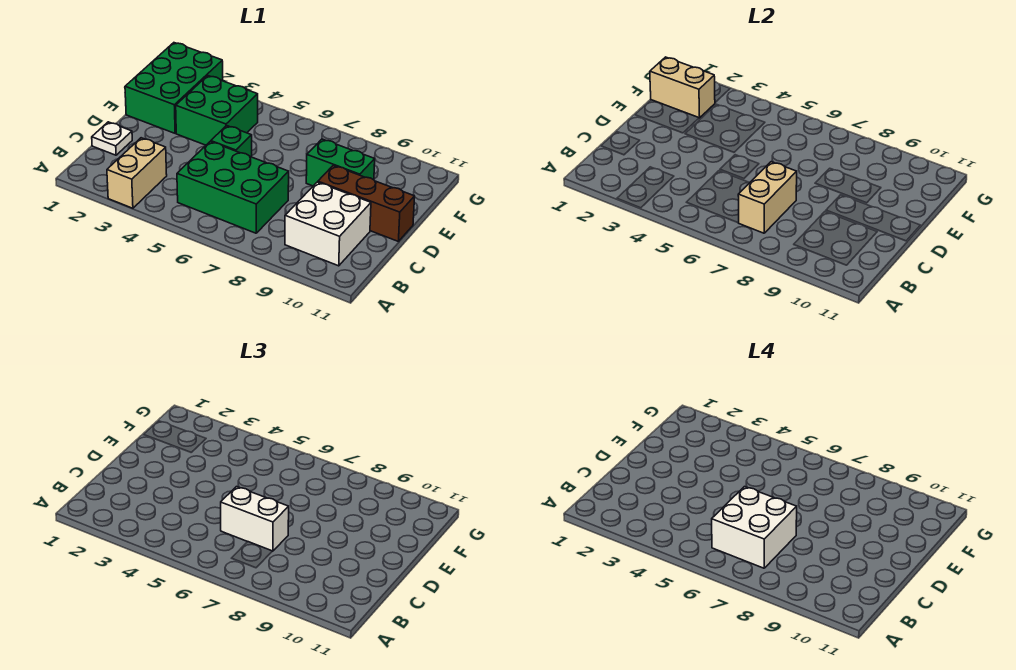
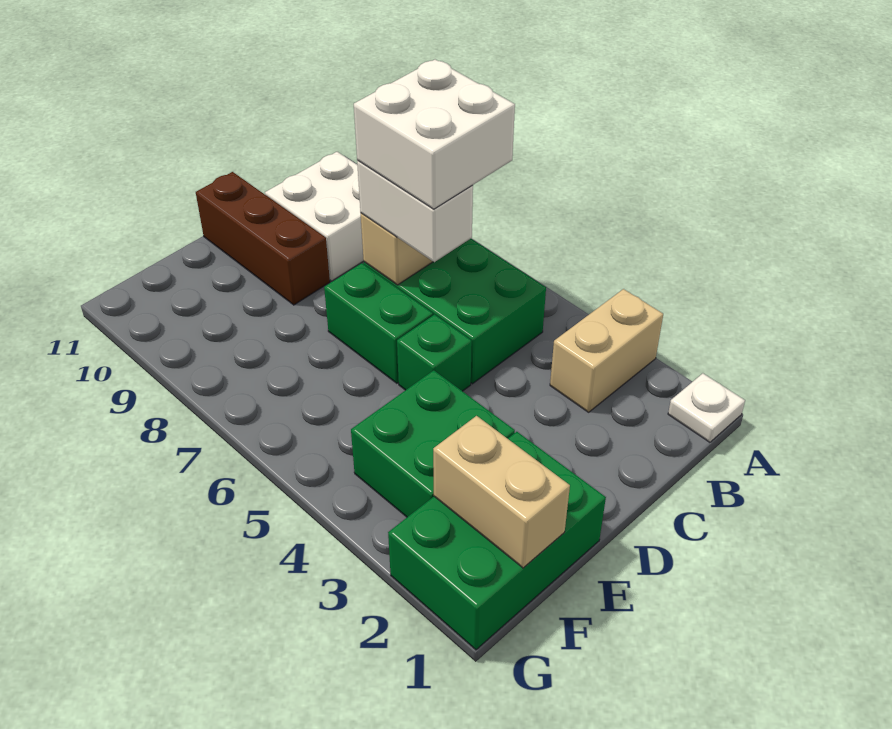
white plate C1 level 1 -> white plate A1 level 1
green brick E8:E9 level 1 -> green brick D6:D7 level 1

